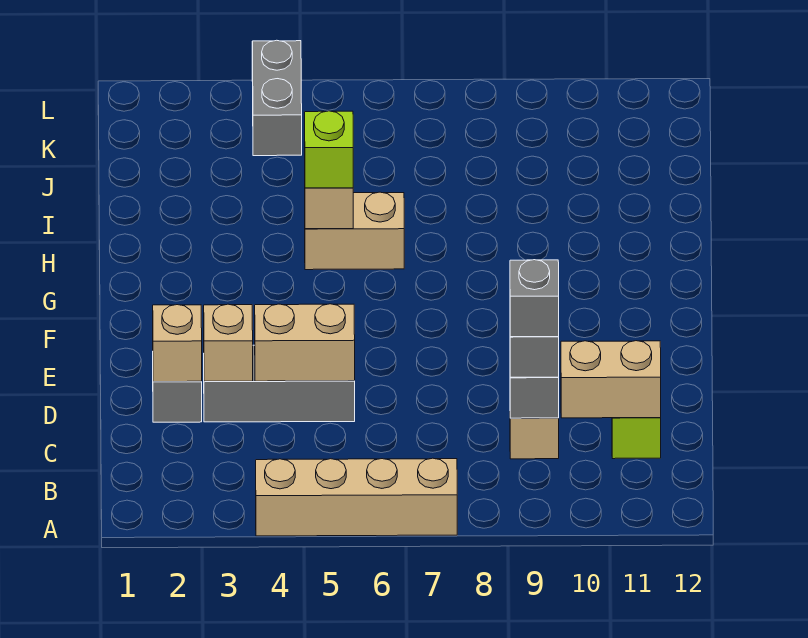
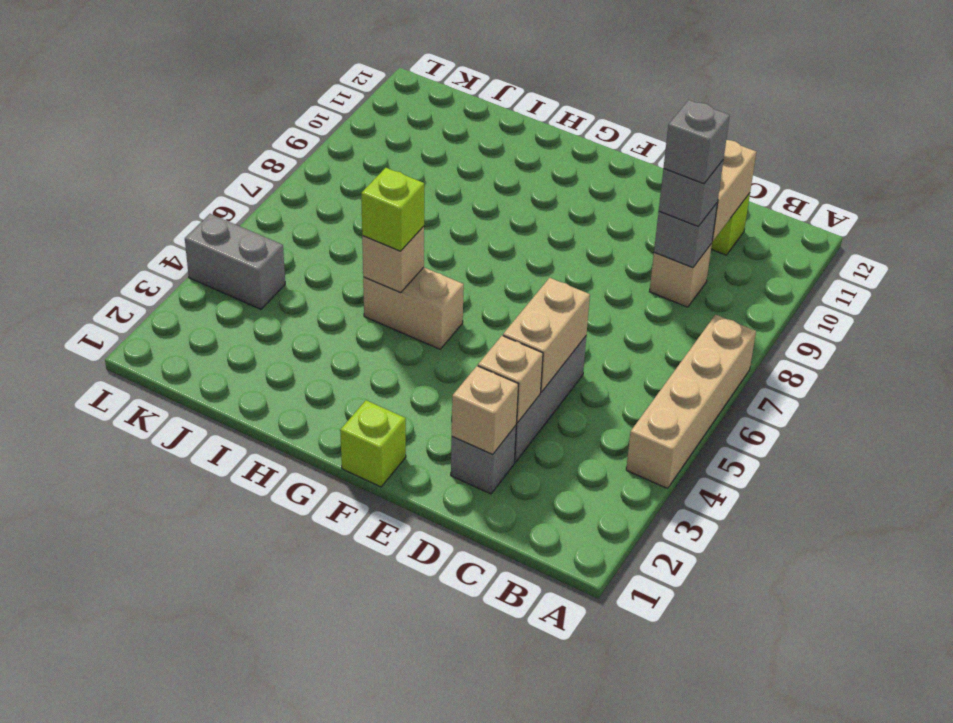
none -> lime brick F1 level 1
tan brick H5:H6 level 1 -> tan brick G5:H5 level 1

